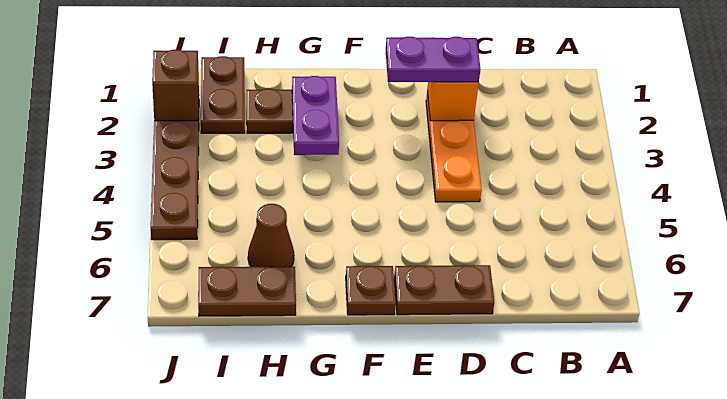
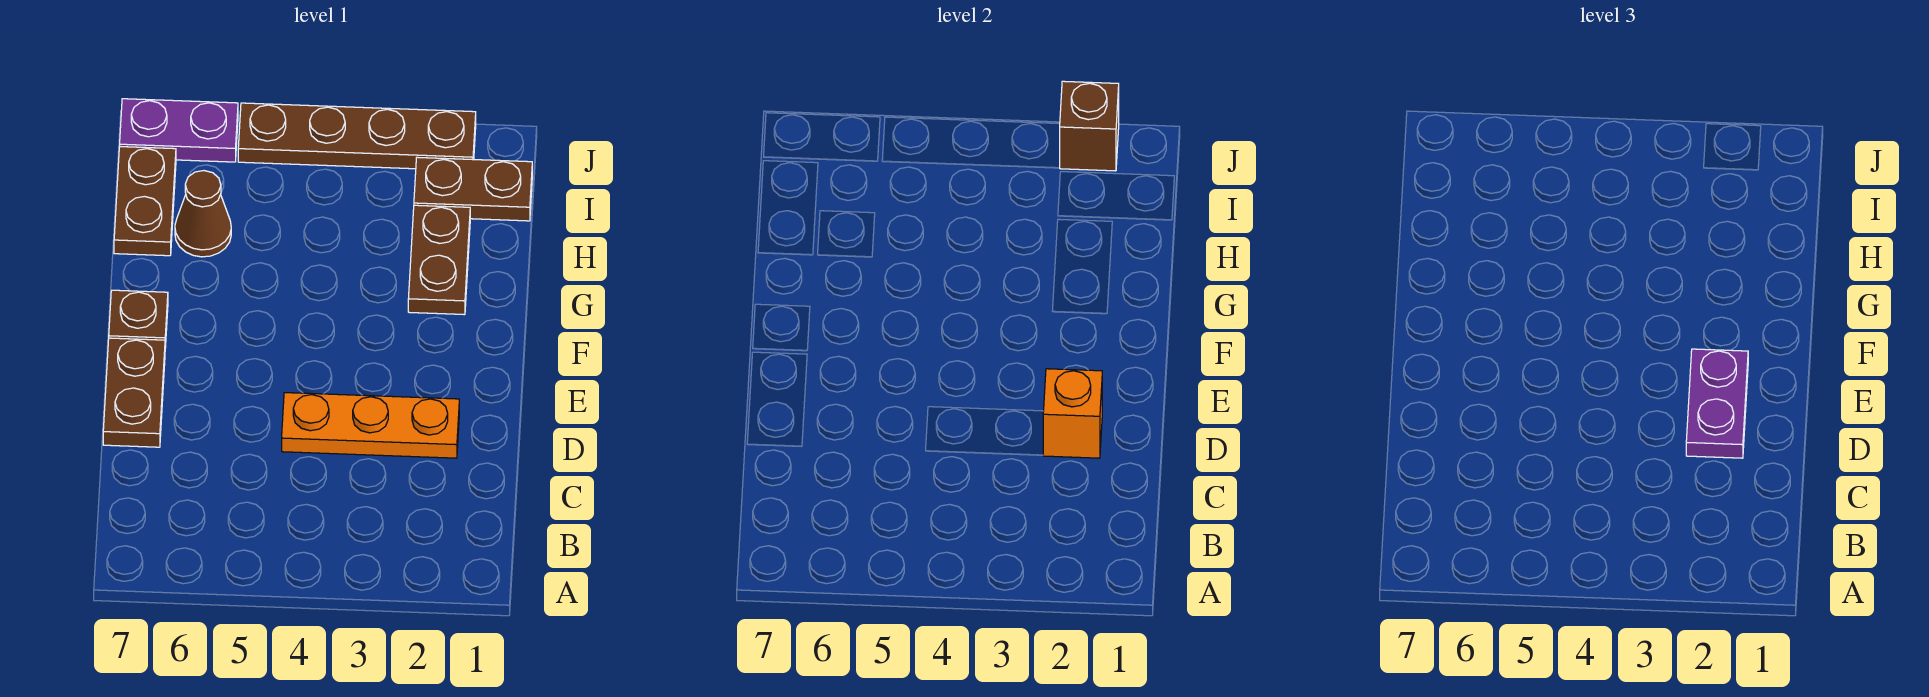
purple plate G2:G3 level 2 -> purple plate J6:J7 level 1

